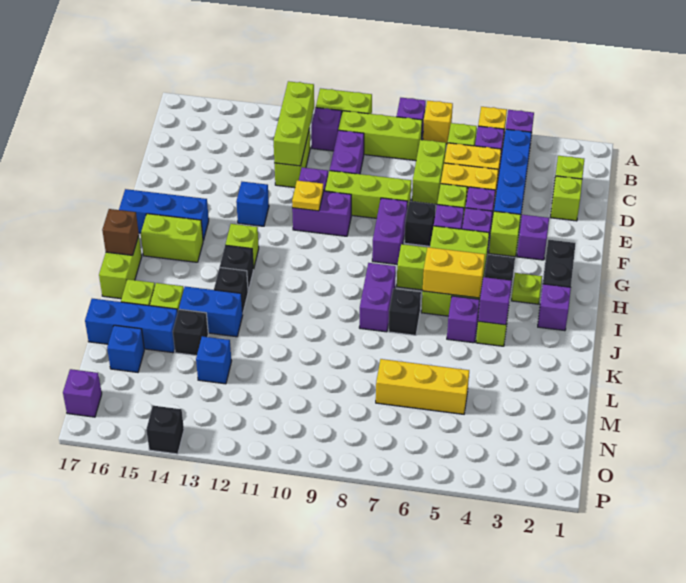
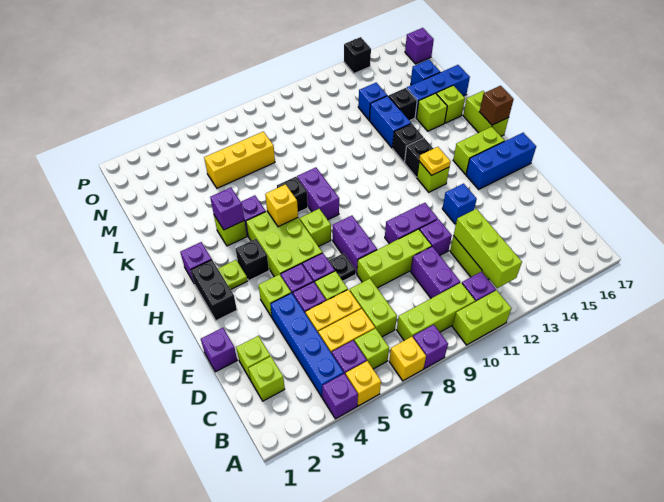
purple brick F3 level 1 -> purple brick E1 level 1
black brick F7 level 1 -> black plate F7 level 1
yellow plate F11 level 2 -> yellow plate H13 level 2
yellow brick I5:I6 level 2 -> yellow brick I6 level 2
blue brick K13:K14 level 1 -> blue brick K13:L13 level 1

